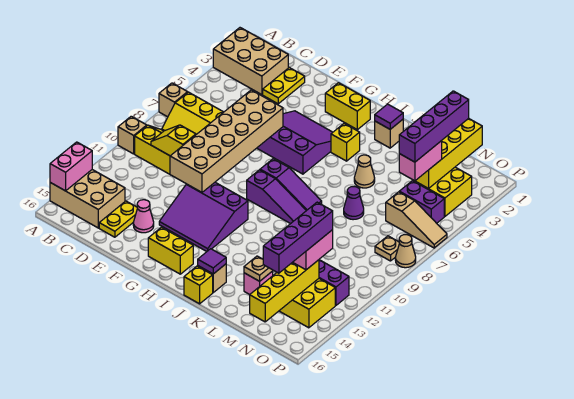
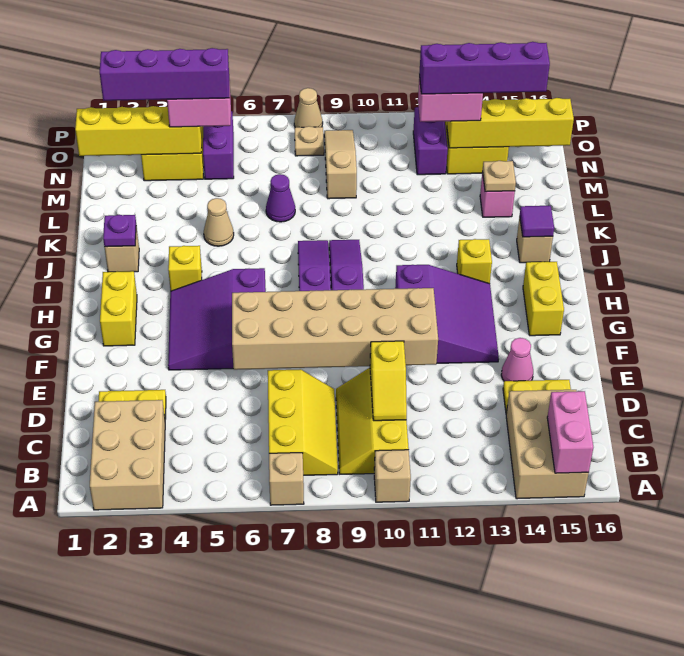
pink brick A14:A15 level 2 -> pink brick A15:B15 level 2
purple tile J2 level 2 -> purple plate J2 level 2
yellow brick J16 level 1 -> yellow brick I13 level 1
tan slope N6:P6 level 1 top N -> tan slope M9:O9 level 1 top M

